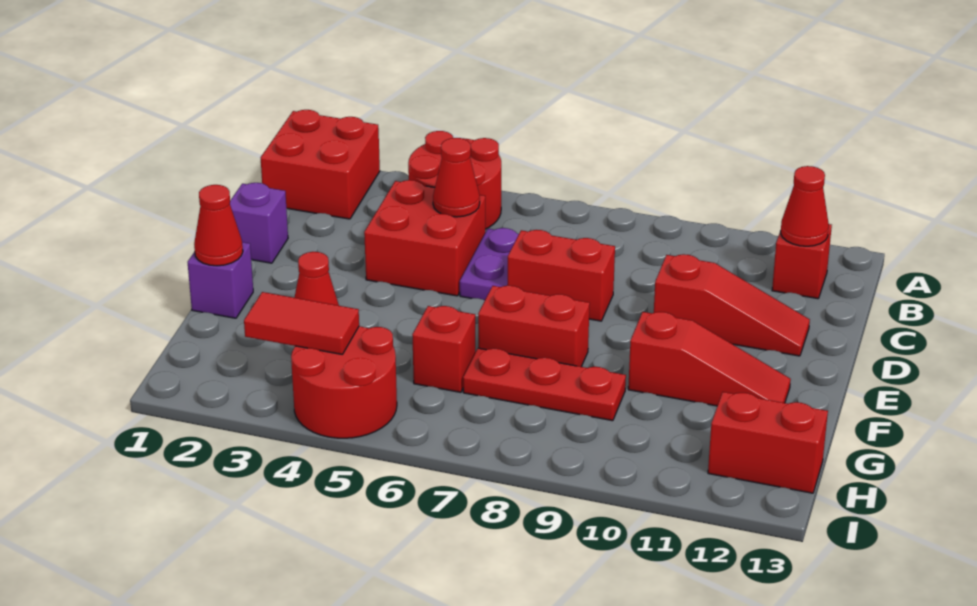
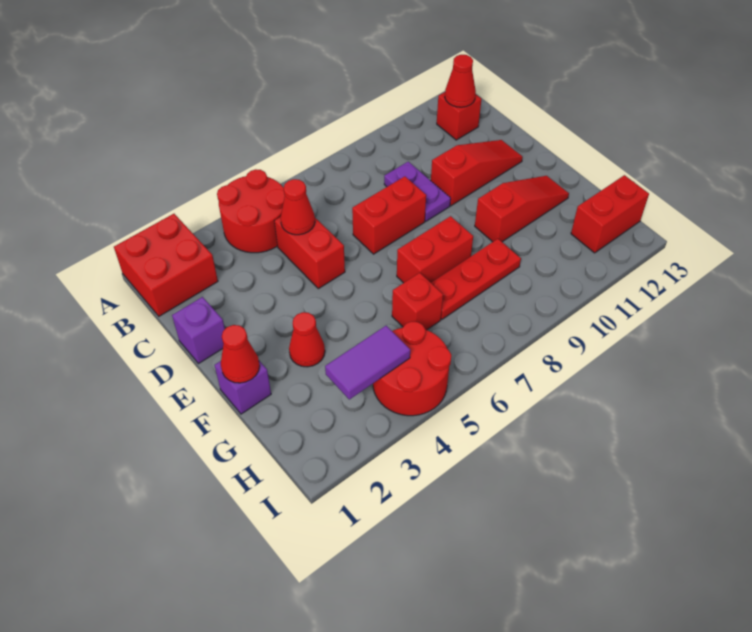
red brick C4:D5 level 1 -> red brick C5:D5 level 1
purple plate C6:D6 level 1 -> purple plate C9:D9 level 1
red tile H3:H4 level 2 -> purple tile H3:H4 level 2

